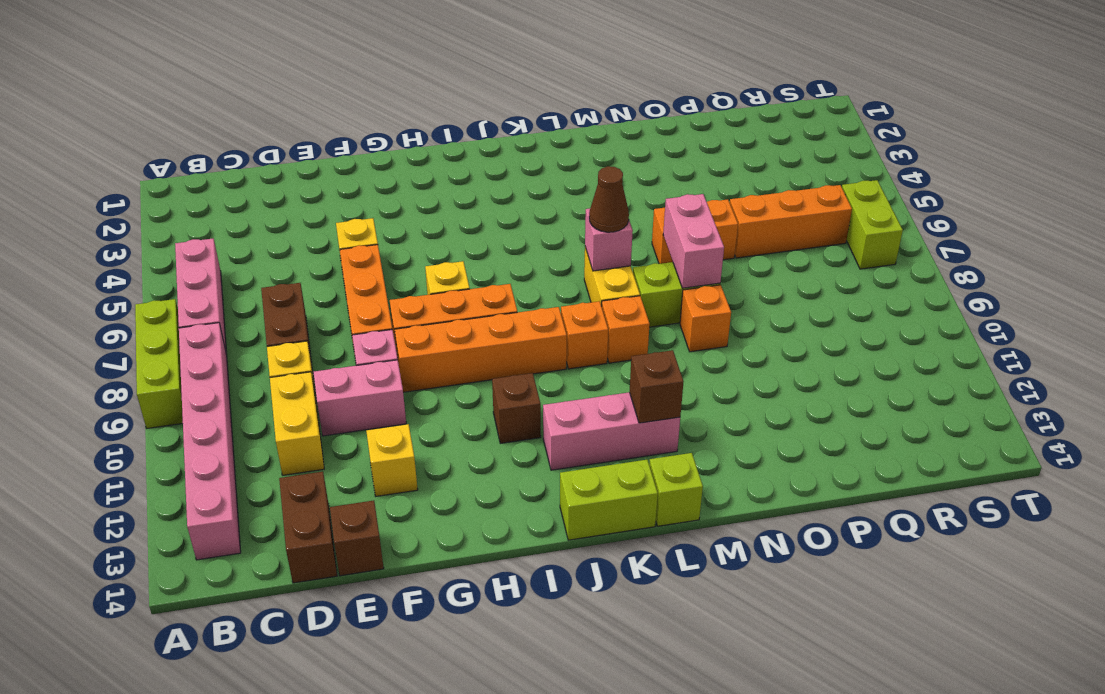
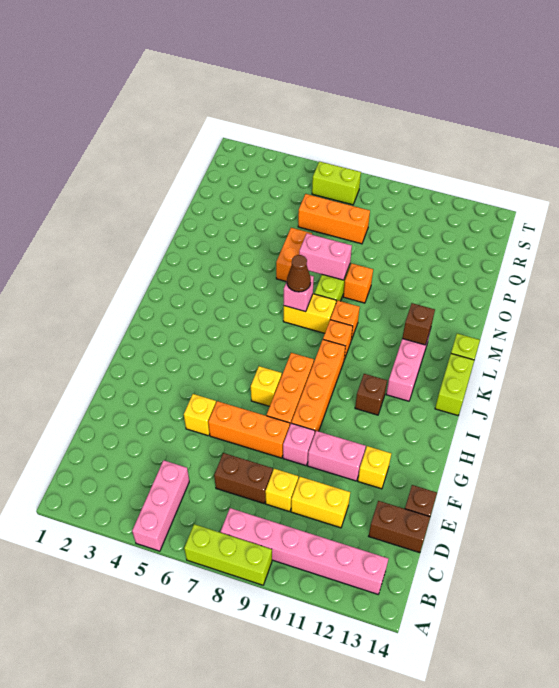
pink brick B5:B7 level 1 -> pink brick A5:C5 level 1
pink brick E10:F10 level 1 -> pink brick F10:F11 level 1
orange brick P6:R6 level 1 -> orange brick Q6:Q8 level 1

